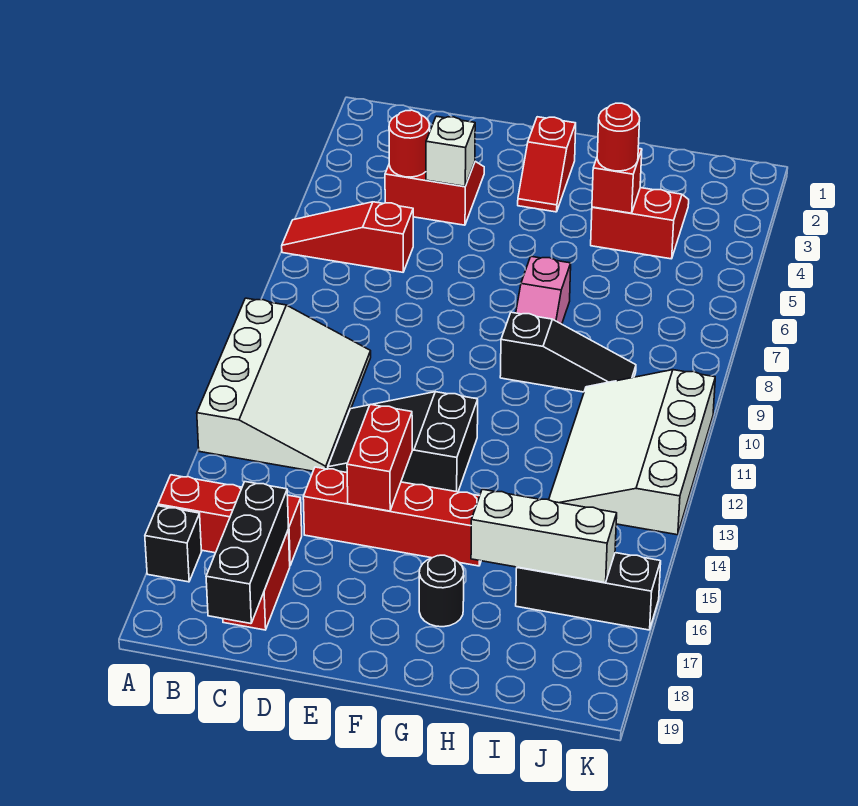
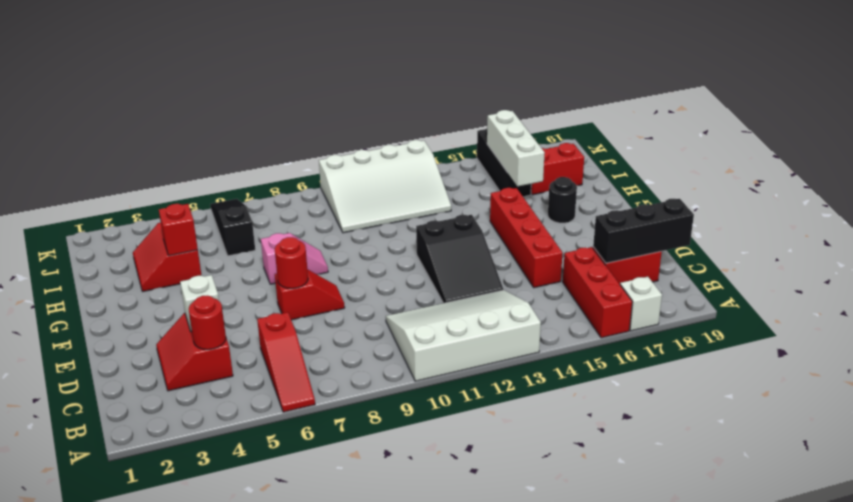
black brick A17 level 1 -> white brick A17 level 1
red brick E14:E15 level 2 -> red brick I17:I18 level 1
red slope F2:F3 level 1 top 2 -> red slope E7:E8 level 1 top 7
black slope G9:I9 level 1 top G -> black slope I6:K6 level 1 top I
red round brick H4 level 3 -> red round brick E7 level 2

